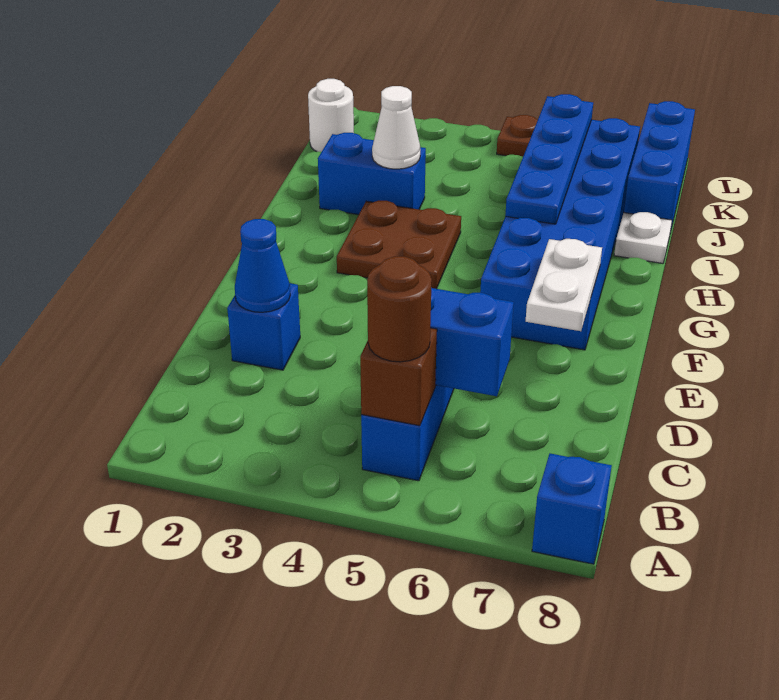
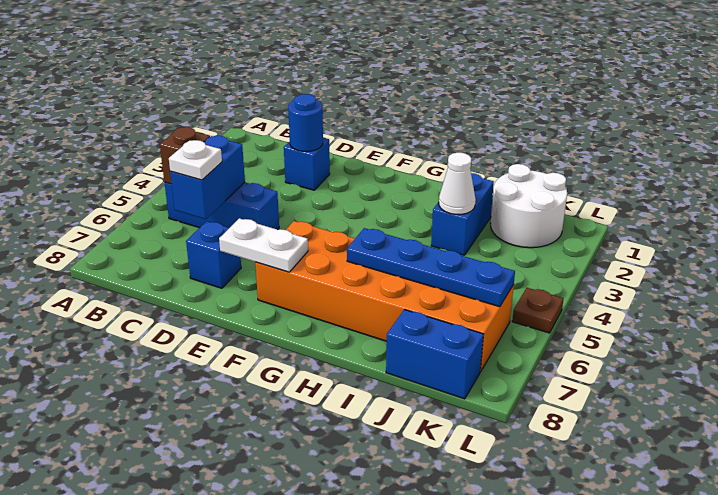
blue brick A8 level 1 -> blue brick D7 level 1
brown round brick B5 level 3 -> none
blue cone D2 level 2 -> blue round brick D2 level 2
blue brick F6:K7 level 1 -> orange brick F6:K7 level 1
brown plate G3:H4 level 1 -> none
white plate I8 level 1 -> white plate C6 level 3
blue brick J8:L8 level 1 -> blue brick J8:K8 level 1
white round brick K1 level 1 -> white round brick J1:K2 level 1

